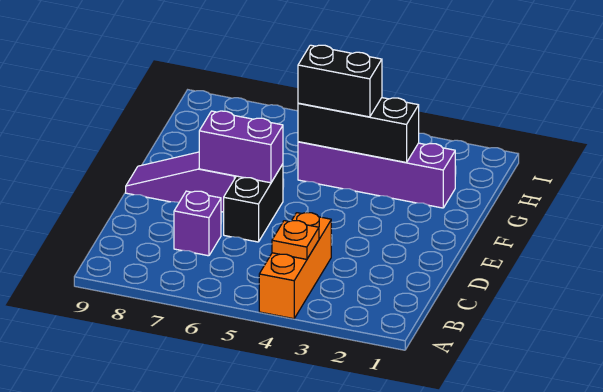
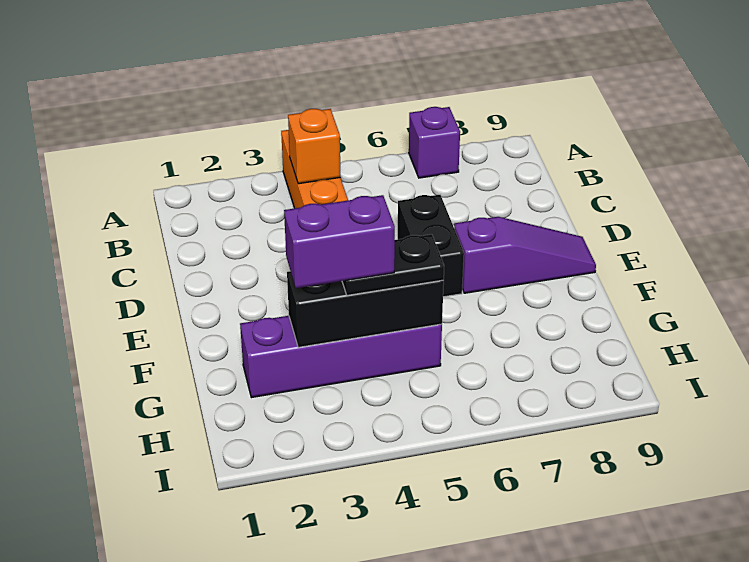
orange plate B4 level 2 -> orange brick B4 level 2
purple brick C7 level 1 -> purple brick A7 level 1
purple brick E6:E7 level 2 -> purple brick G3:G4 level 4
black brick G4:G5 level 3 -> black plate G4:G5 level 3

